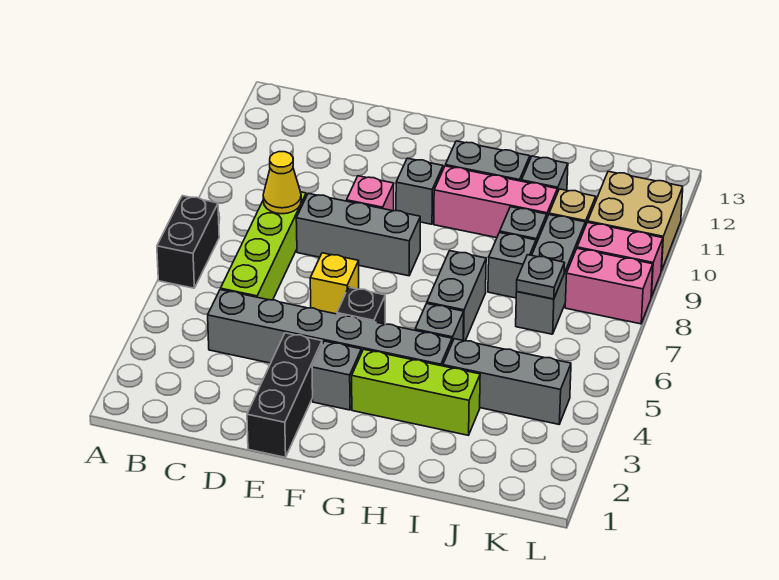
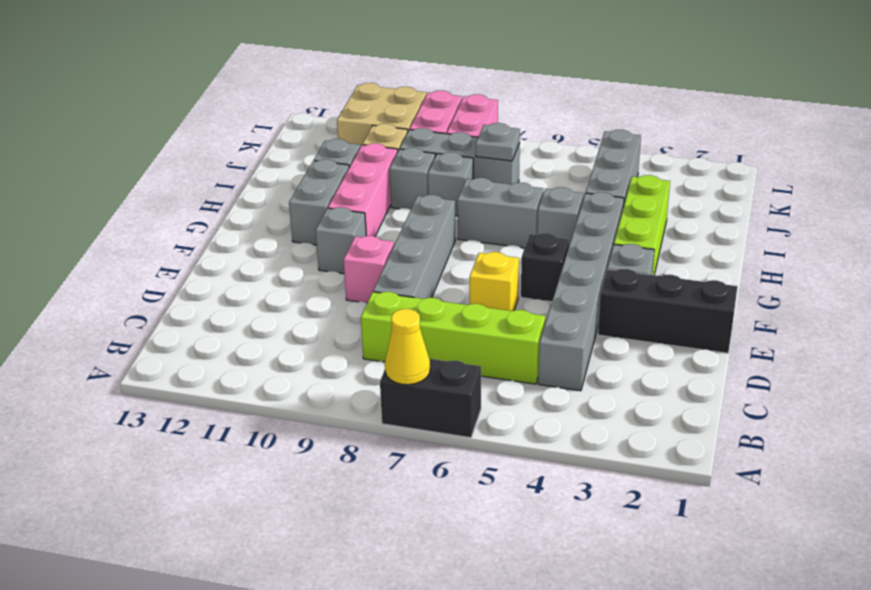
yellow cone C8 level 2 -> yellow cone A7 level 2
grey brick D8:F8 level 1 -> grey brick D8:G8 level 1

